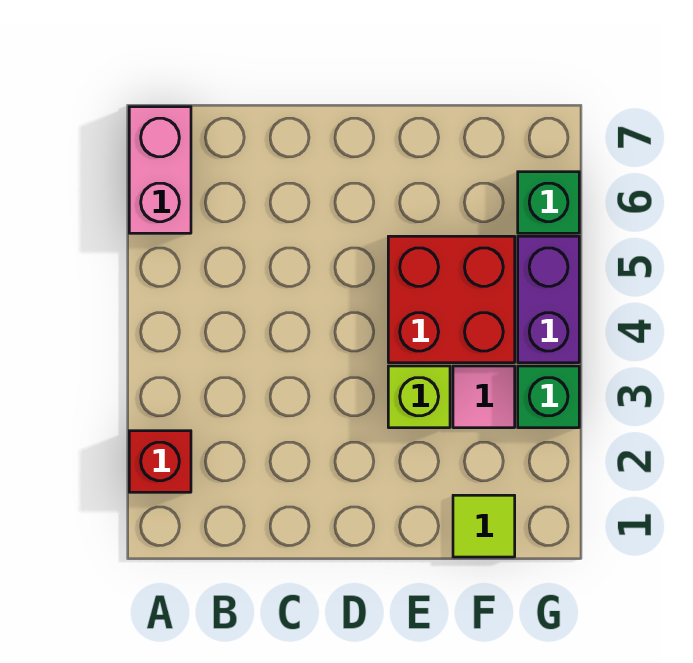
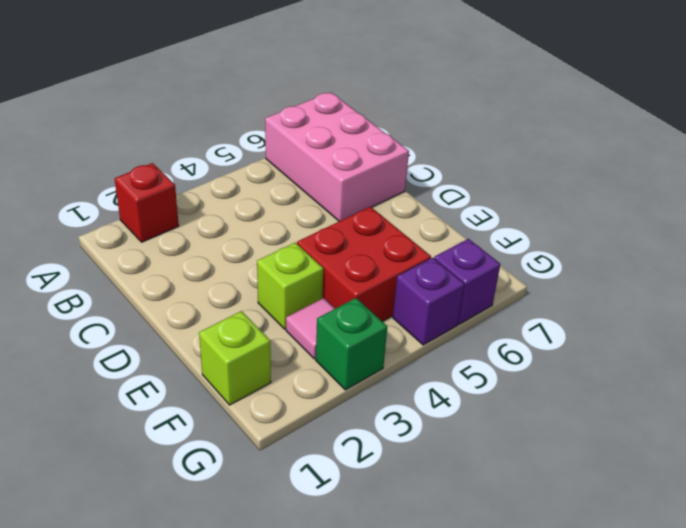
pink brick A6:A7 level 1 -> pink brick A6:C7 level 1
lime tile F1 level 1 -> lime brick F1 level 1
purple brick G4:G5 level 1 -> purple brick G5 level 1
green brick G6 level 1 -> purple brick G6 level 1

